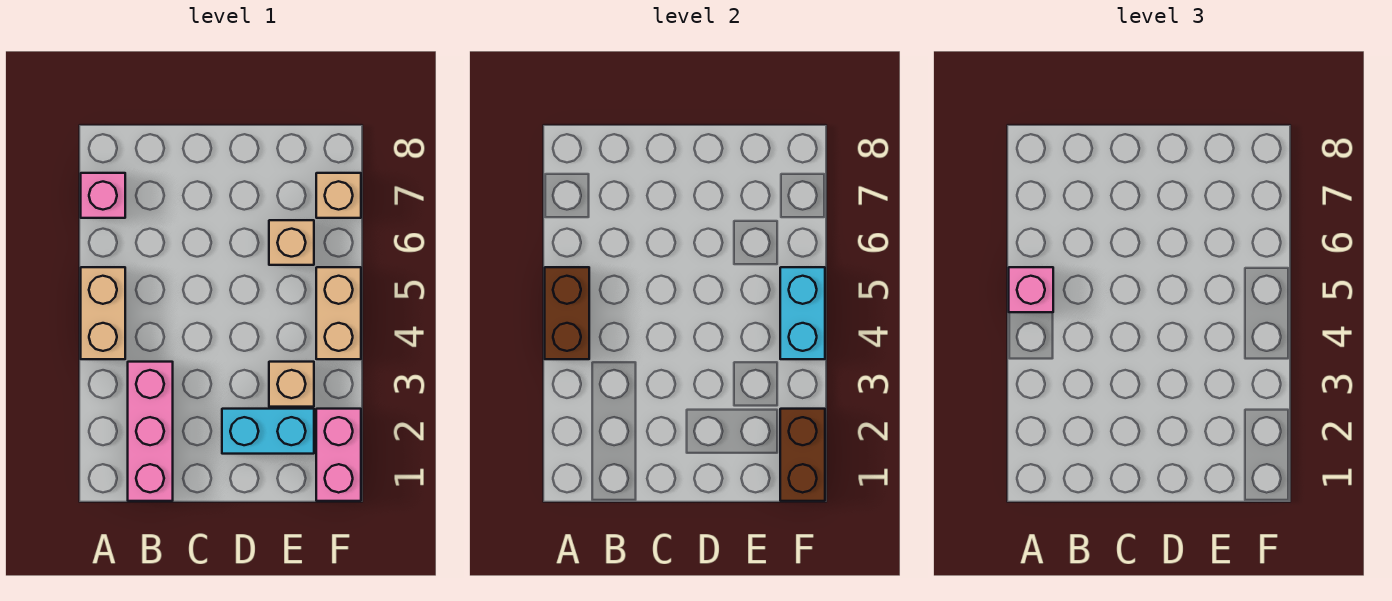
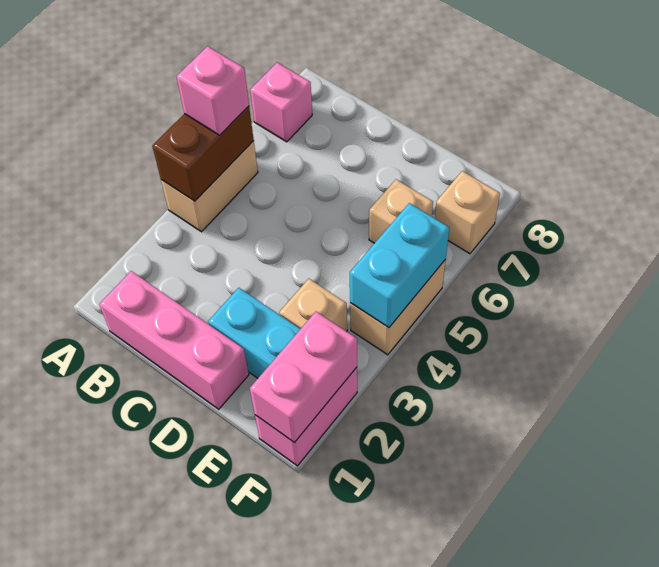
pink brick B1:B3 level 1 -> pink brick B1:D1 level 1
brown brick F1:F2 level 2 -> pink brick F1:F2 level 2

